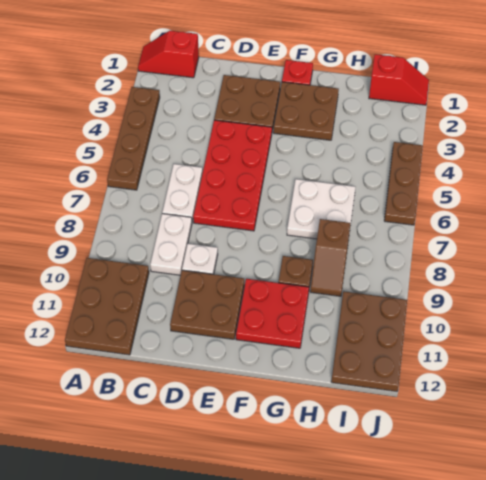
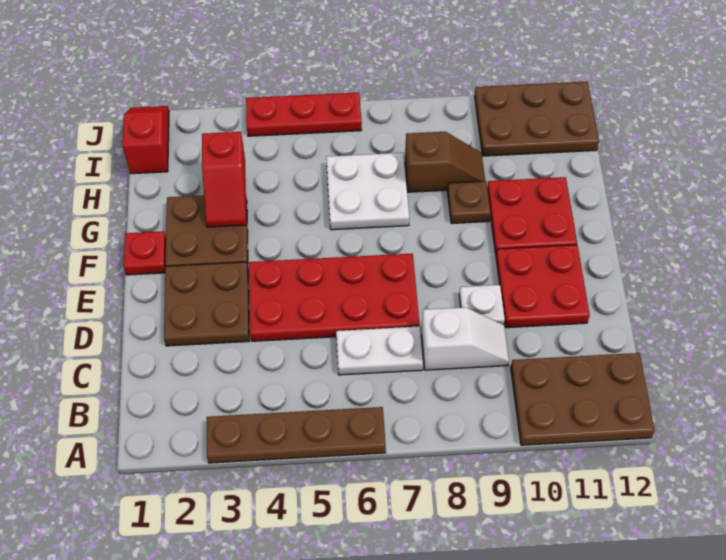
red slope A1:B1 level 1 top B -> red slope G3:H3 level 2 top H
white plate C8:C9 level 1 -> white slope C8:C9 level 1 top 8
brown plate D10:E11 level 1 -> red plate D10:E11 level 1
brown plate J4:J6 level 1 -> red plate J4:J6 level 1

